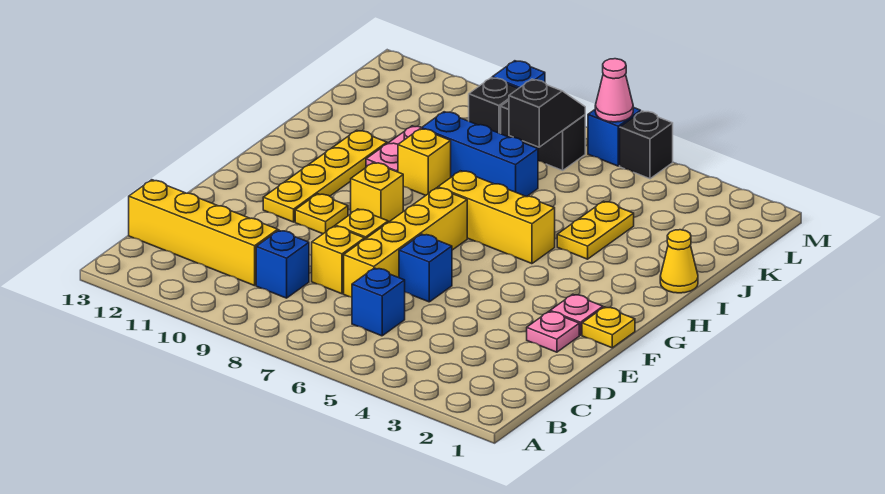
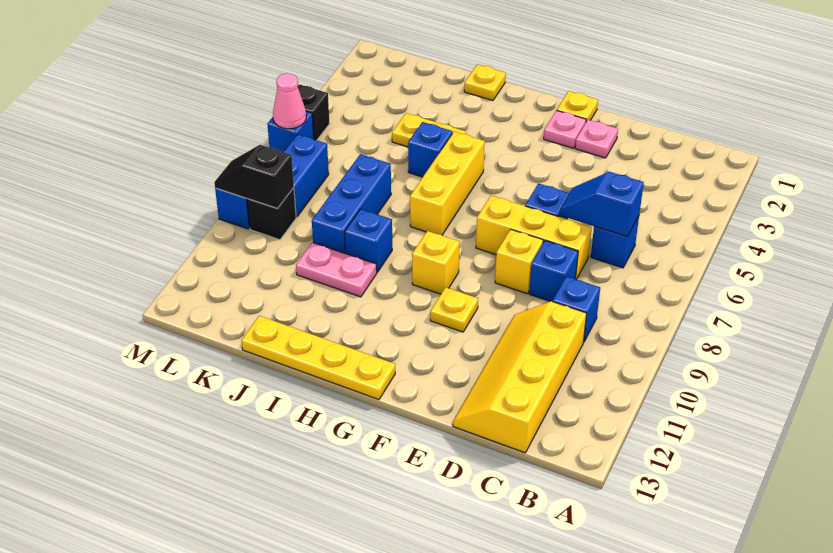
none -> blue slope C6:D6 level 2 top C
yellow brick D7:G7 level 1 -> yellow brick D7:F7 level 1
yellow brick D8 level 1 -> blue brick D8 level 1
yellow plate F11:I11 level 1 -> yellow plate G13:J13 level 1
yellow cone I1 level 1 -> yellow plate I1 level 1
none -> blue brick I5 level 1
yellow brick I9 level 1 -> blue brick I9 level 1
black slope K7:L7 level 2 top K -> black slope L9:M9 level 2 top L
black brick L7:L8 level 1 -> blue brick L7:L8 level 1

